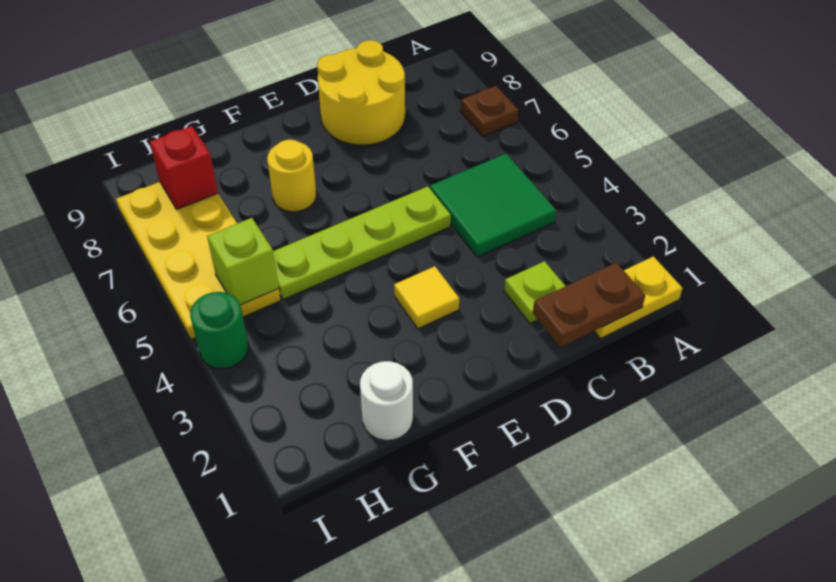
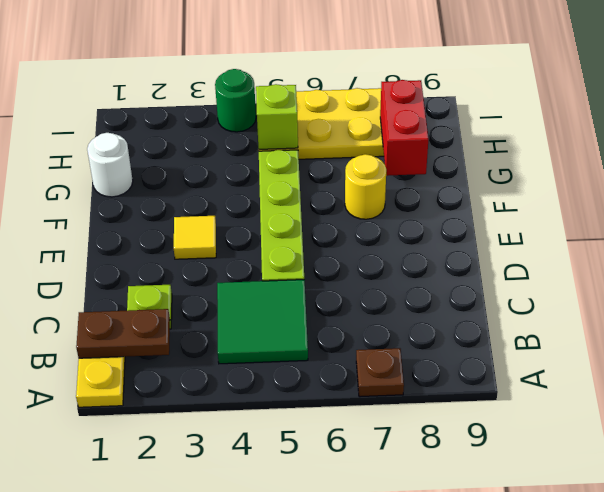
brown plate B1:C1 level 2 -> brown plate B1:B2 level 2
yellow round brick C8:D9 level 1 -> none
red brick H8 level 2 -> red brick G8:H8 level 2

